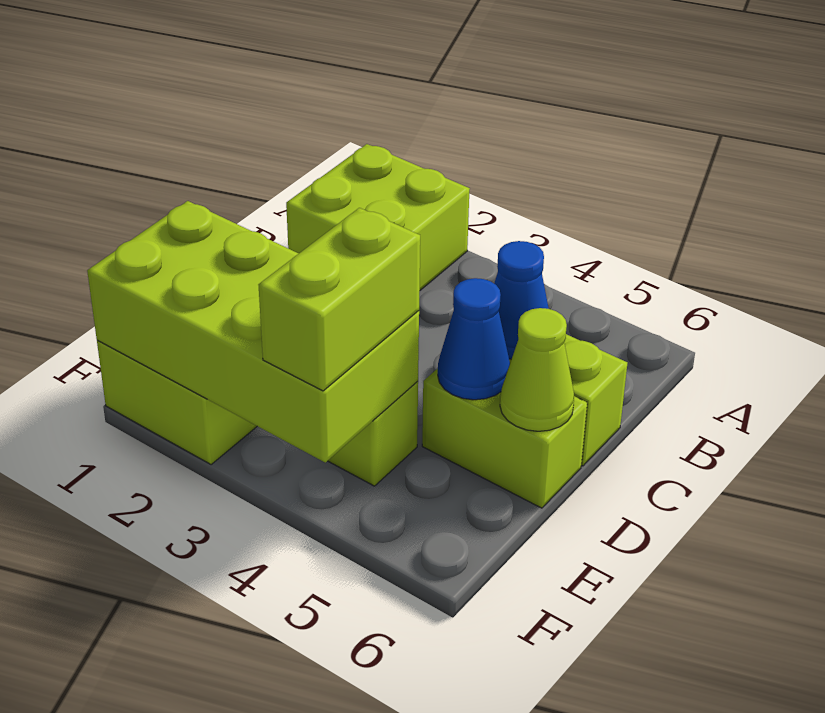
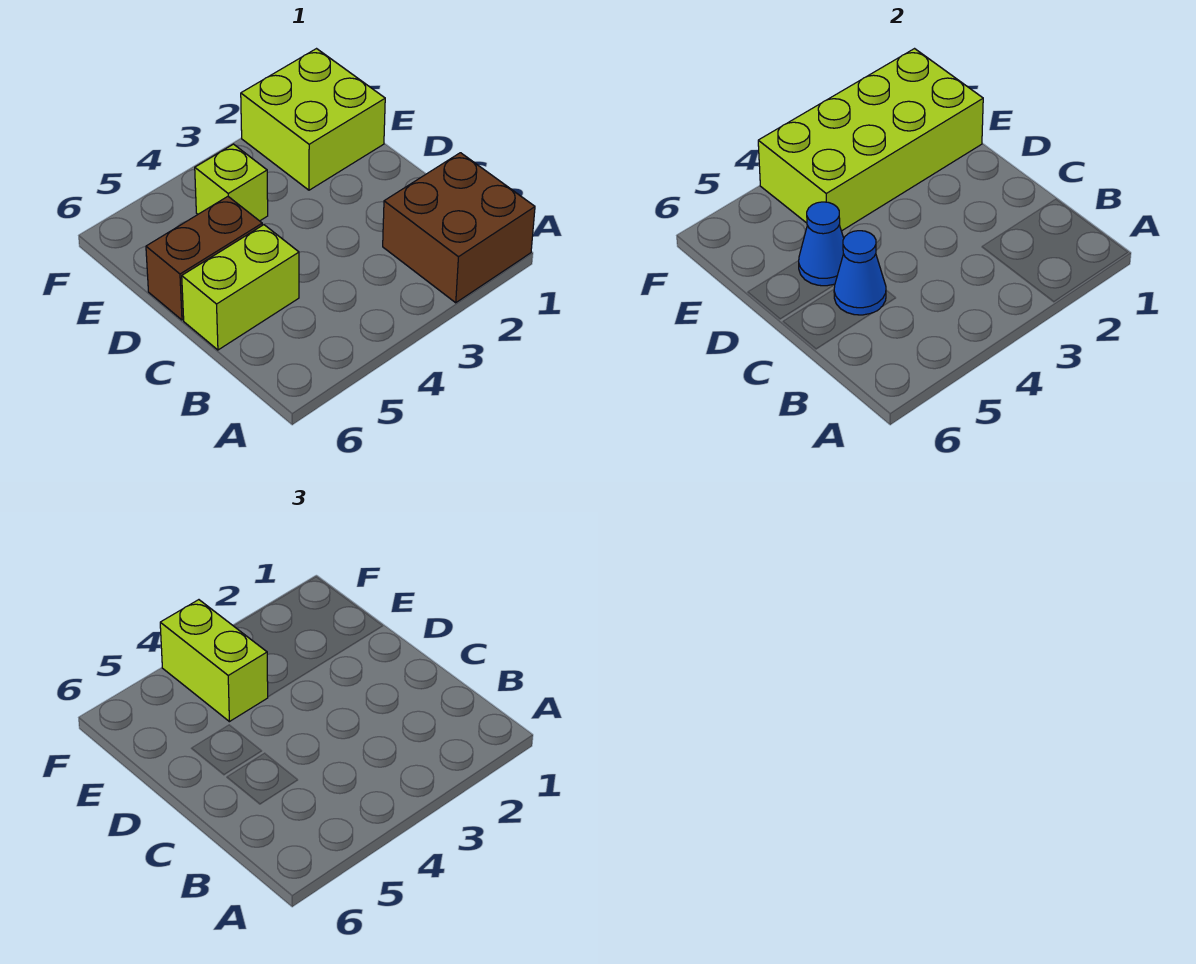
lime brick A1:B2 level 1 -> brown brick A1:B2 level 1
lime brick D5:D6 level 1 -> brown brick D5:D6 level 1
lime cone D6 level 2 -> none

